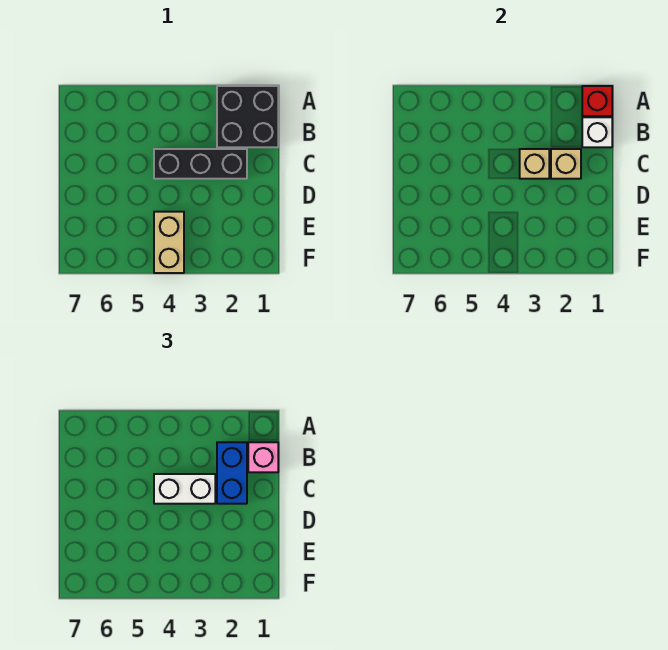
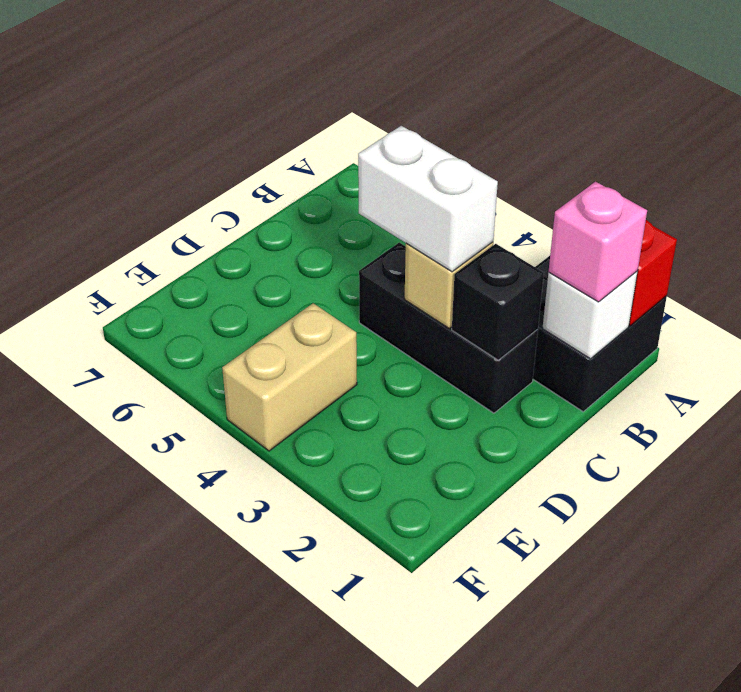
blue brick B2:C2 level 3 -> none
tan brick C2 level 2 -> black brick C2 level 2

